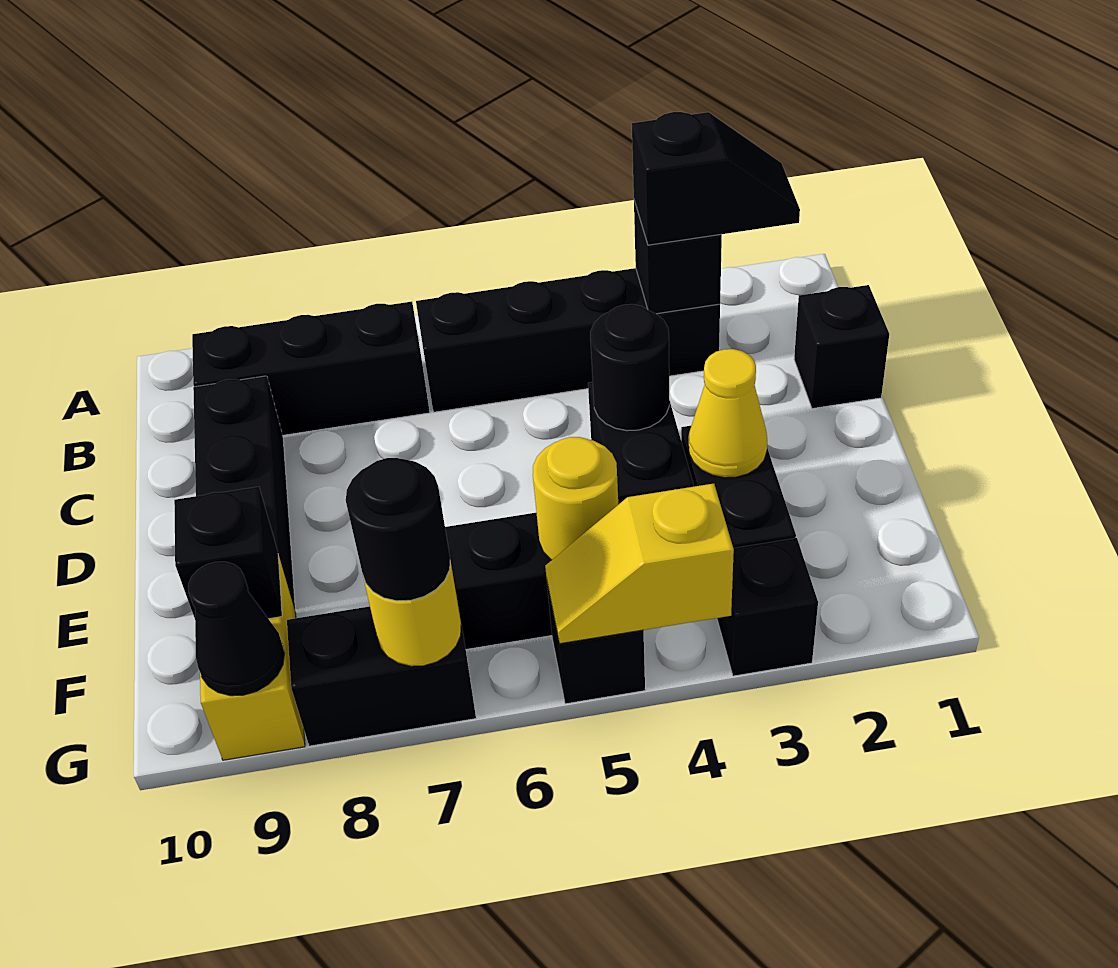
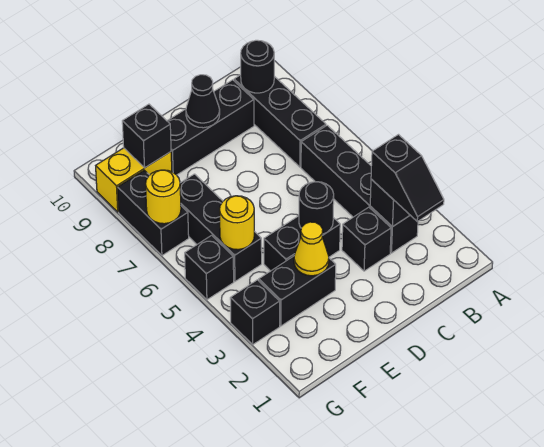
black brick C1 level 1 -> black brick C3 level 1
yellow slope G4:G5 level 2 top 4 -> none
black round brick G7 level 3 -> black round brick B9 level 2
black cone G9 level 2 -> black cone D9 level 2

